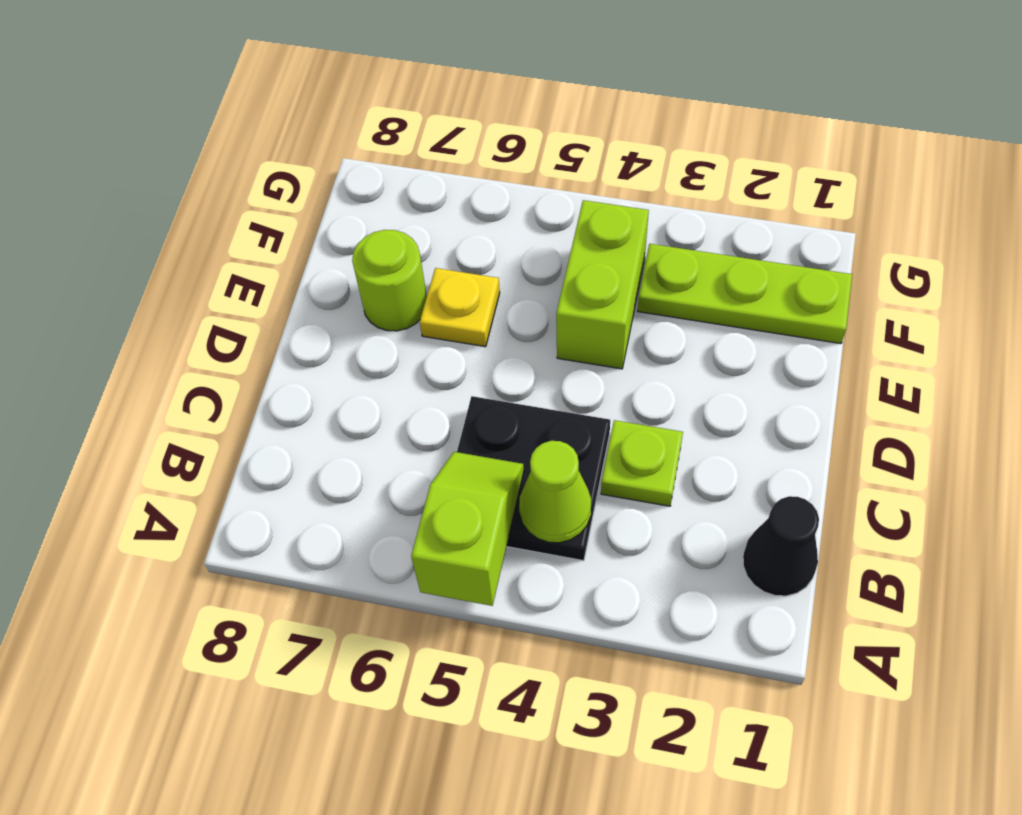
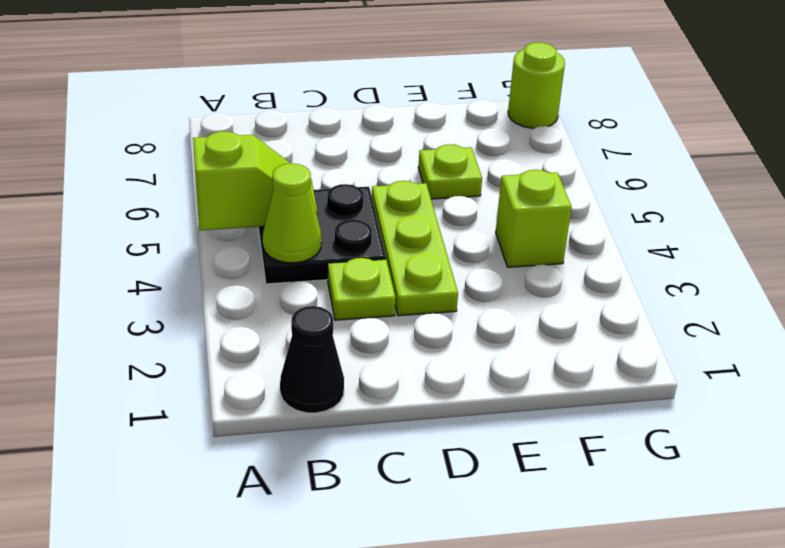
lime brick E4:F4 level 1 -> lime brick F4 level 1
yellow plate E6 level 1 -> lime plate E6 level 1
lime round brick E7 level 1 -> lime round brick G8 level 1
lime plate F1:F3 level 1 -> lime plate D3:D5 level 1

